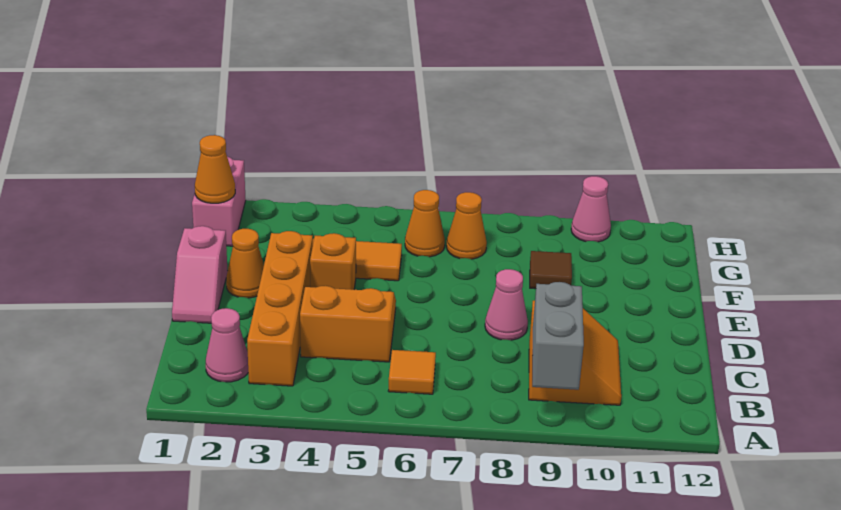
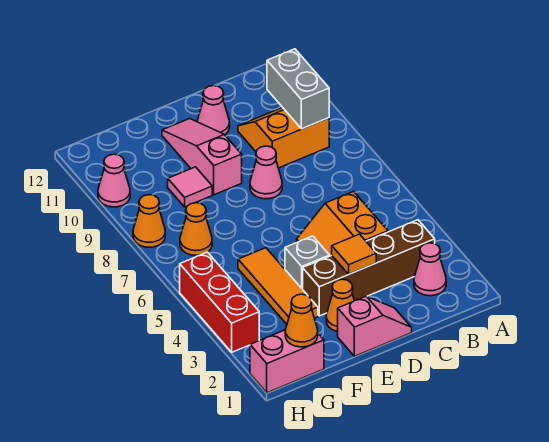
grey brick A9:B9 level 2 -> grey brick B9:B10 level 2
orange brick B3:E3 level 1 -> brown brick B3:E3 level 1
orange tile B6 level 1 -> orange tile D3 level 2
none -> pink cone D11 level 1
orange brick E4 level 1 -> grey brick E4 level 1
none -> pink slope E9:E11 level 1 top 9
brown tile F9 level 1 -> pink tile F9 level 1
orange cone G6 level 1 -> orange cone H8 level 1
none -> red brick H3:H5 level 1

